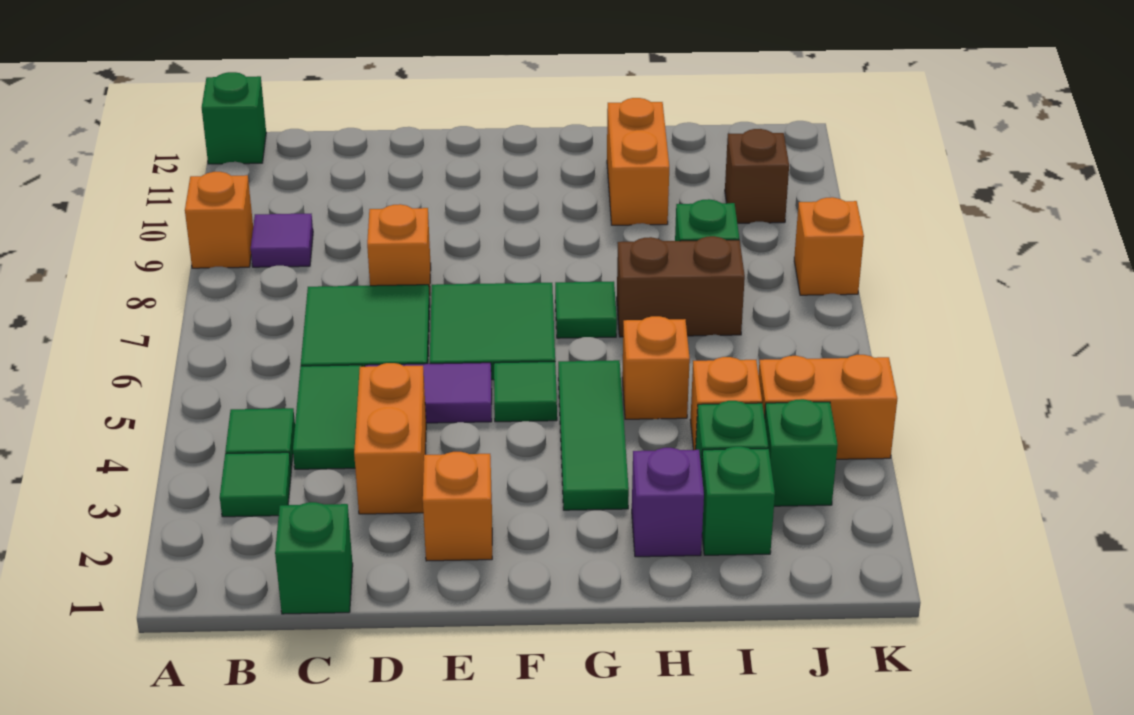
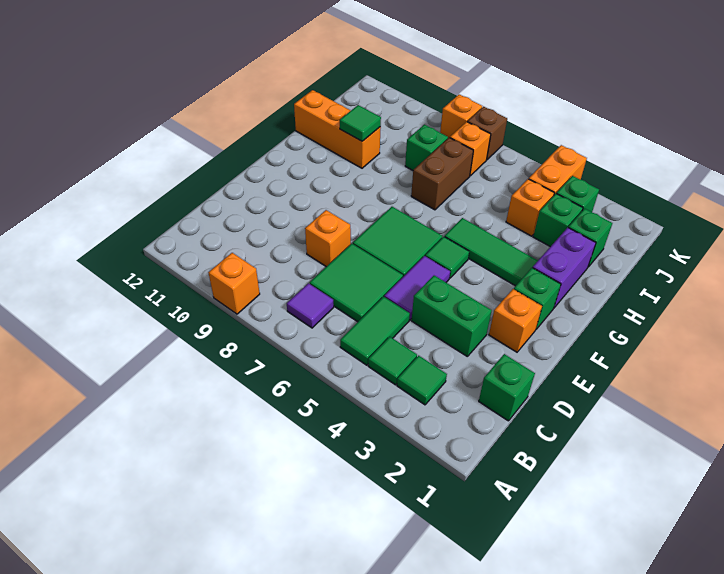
green brick A12 level 1 -> green brick F2 level 1
purple tile B9 level 1 -> purple tile B7 level 1
green tile C4:C5 level 1 -> green tile B5:C5 level 1
orange brick D3:D4 level 1 -> green brick D3:D4 level 1
green tile G7 level 1 -> green tile H10 level 2
purple brick H2 level 1 -> purple brick G2:H2 level 1
orange brick H5 level 1 -> orange brick J7 level 1
orange brick H10:H11 level 1 -> orange brick H10:H12 level 1
brown brick J10 level 1 -> brown brick K7 level 1

